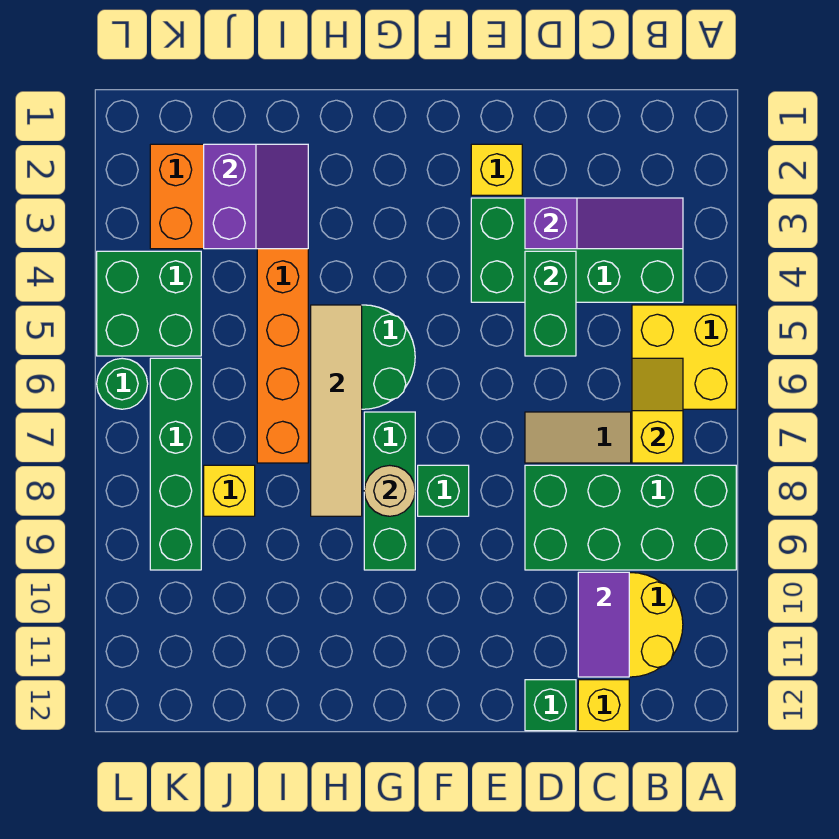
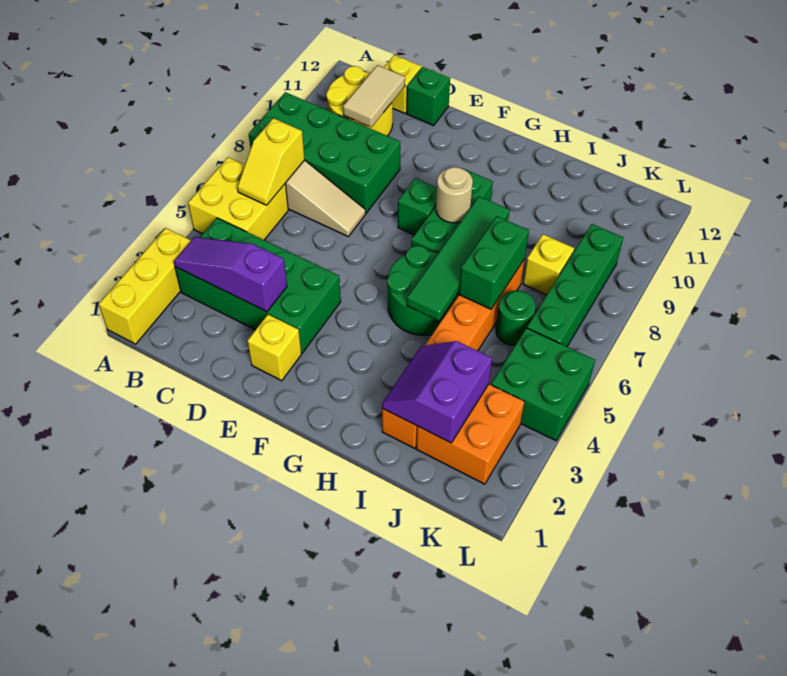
none -> yellow brick A1:A3 level 1
purple tile C10:C11 level 2 -> tan tile C10:C11 level 2
green brick D4:D5 level 2 -> green brick I6:I7 level 2
tan tile H5:H8 level 2 -> green tile H5:H8 level 2
green round brick L6 level 1 -> green round brick J6 level 1

